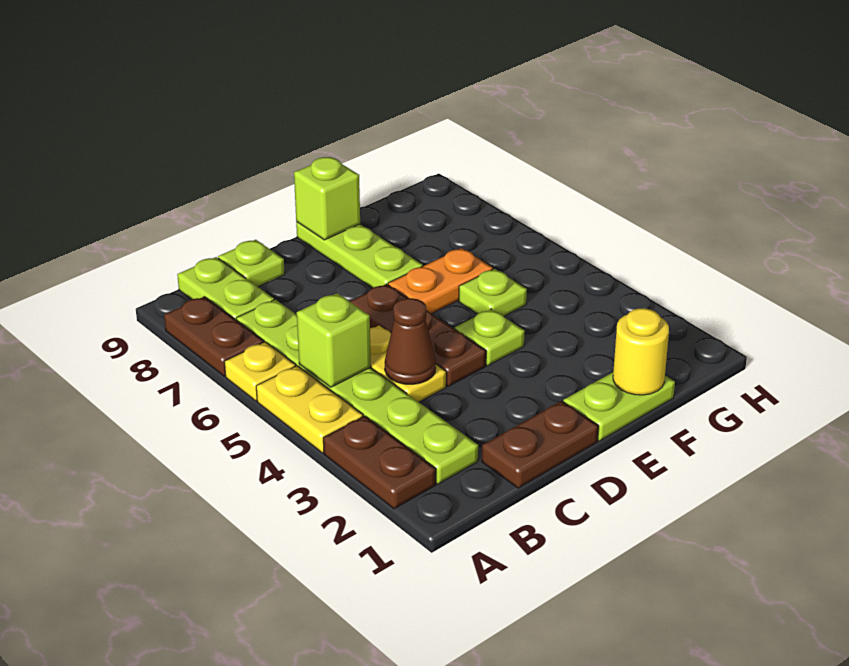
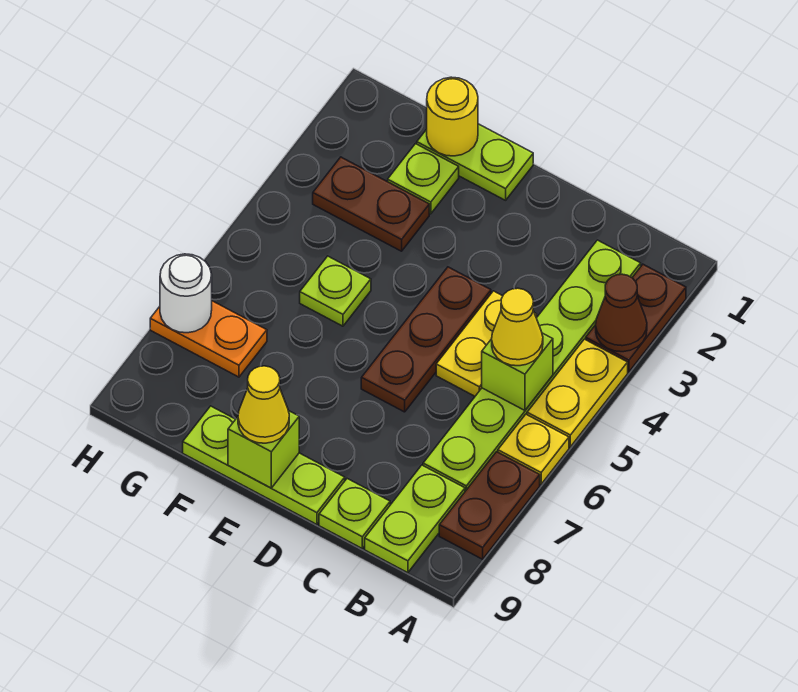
none -> yellow cone B5 level 3
brown plate C1:D1 level 1 -> brown plate F3:G3 level 1
brown cone C4 level 2 -> brown cone A3 level 2
lime plate E4 level 1 -> lime plate F2 level 1
orange plate E6:F6 level 1 -> orange plate G7:H7 level 1
lime plate E7:E9 level 1 -> lime plate D9:F9 level 1
none -> yellow cone E9 level 3
none -> white round brick H7 level 2

